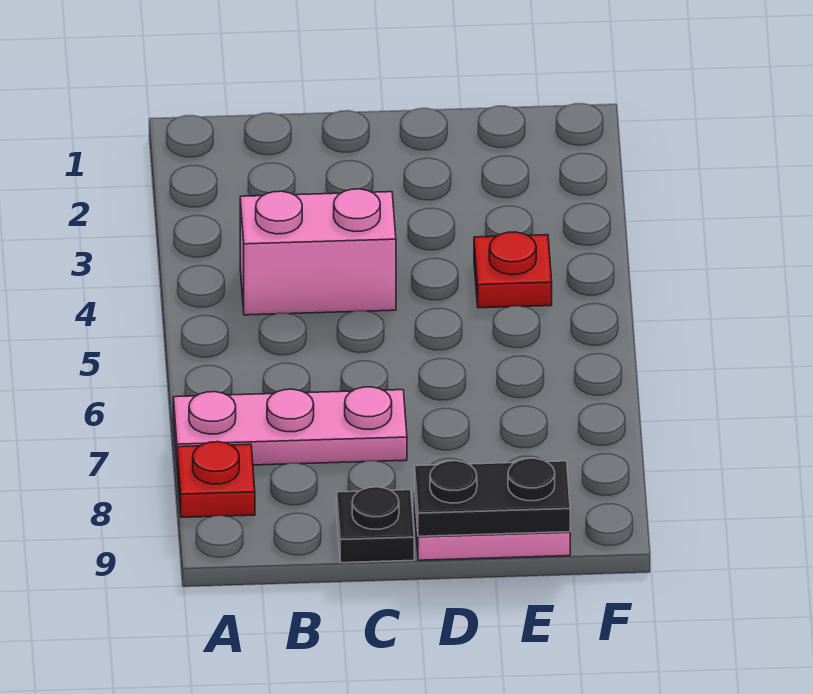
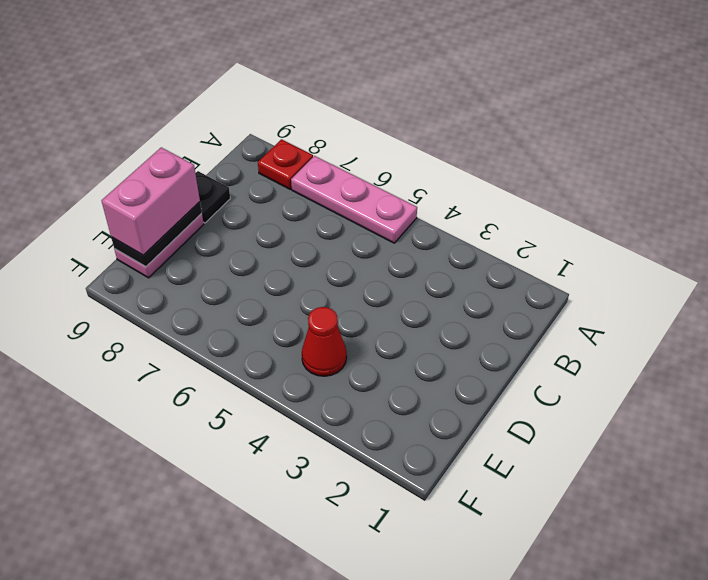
pink plate A7:C7 level 1 -> pink plate A5:A7 level 1
pink brick B4:C4 level 1 -> pink brick D9:E9 level 3
red plate E4 level 1 -> red cone E4 level 1

